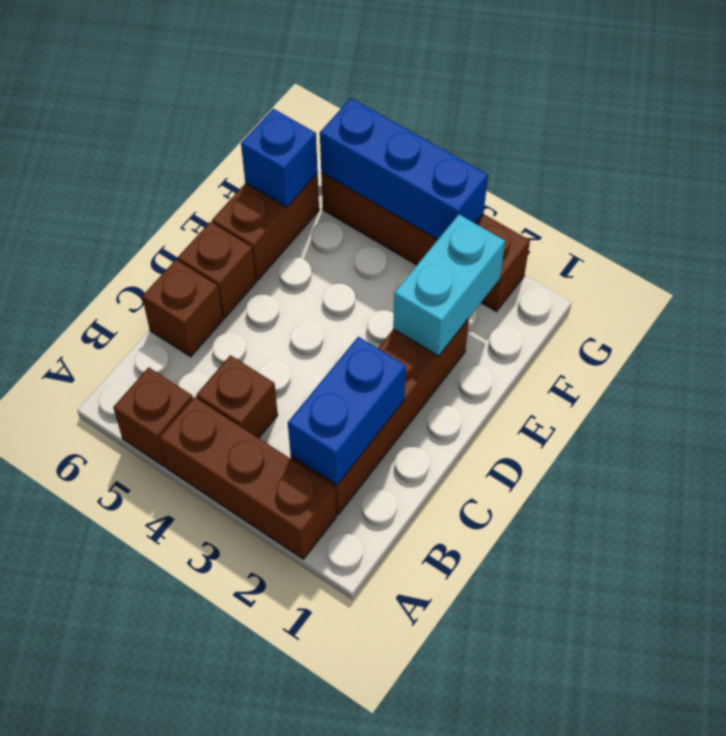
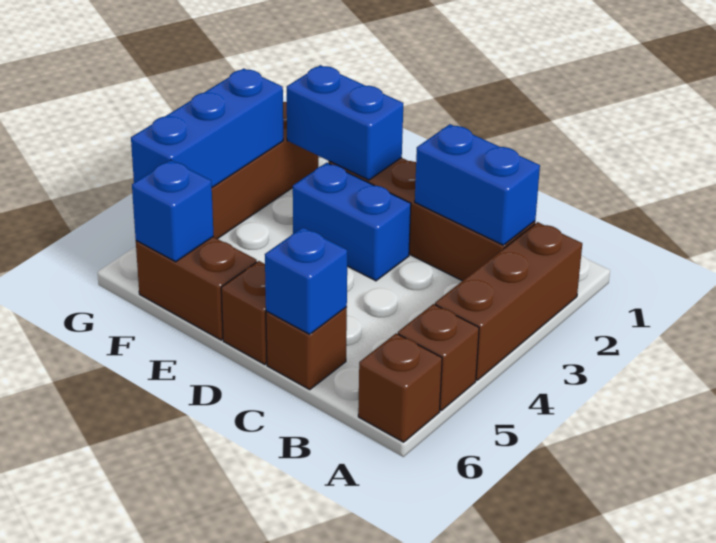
brown brick B4 level 1 -> brown brick A6 level 1
none -> blue brick C6 level 2
none -> blue brick D3:E3 level 1
cyan brick E2:F2 level 2 -> blue brick E2:F2 level 2

